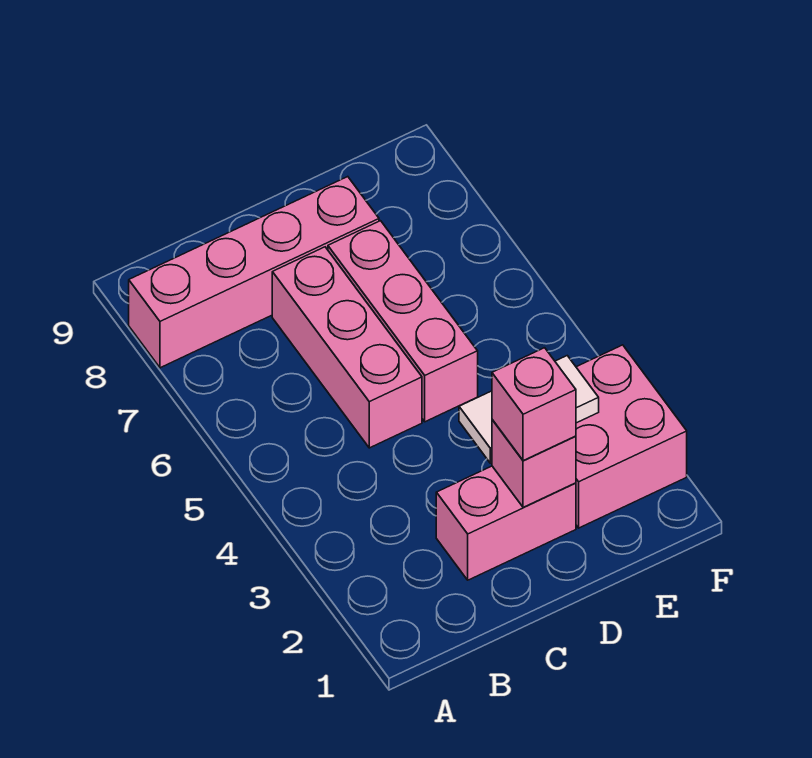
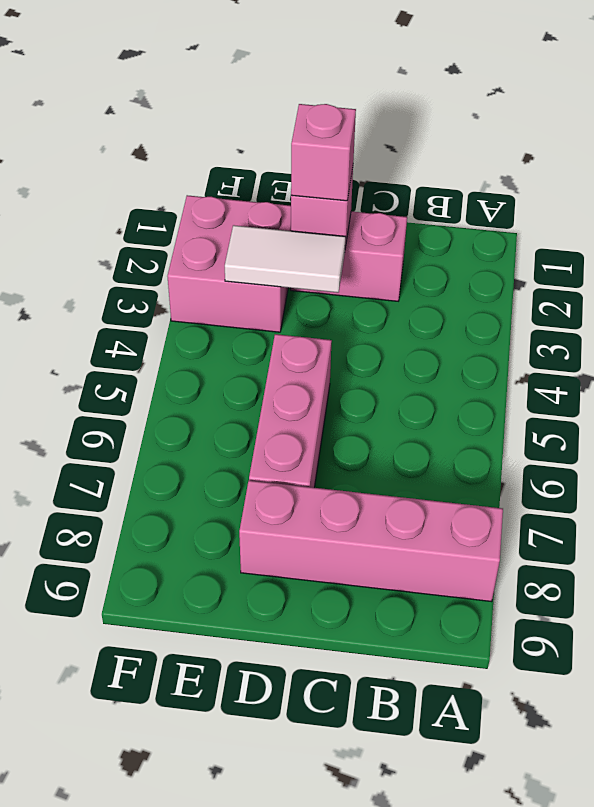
pink brick C5:C7 level 1 -> none

